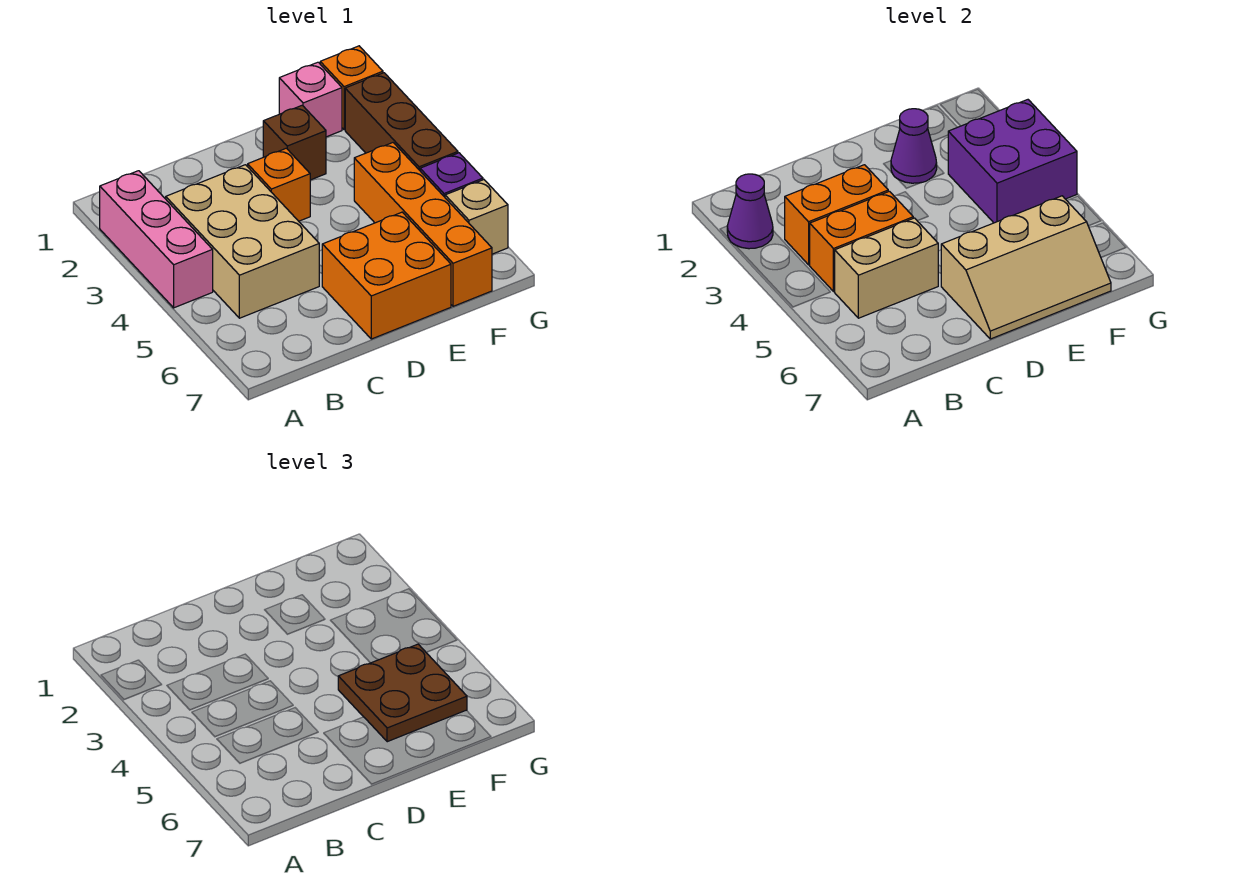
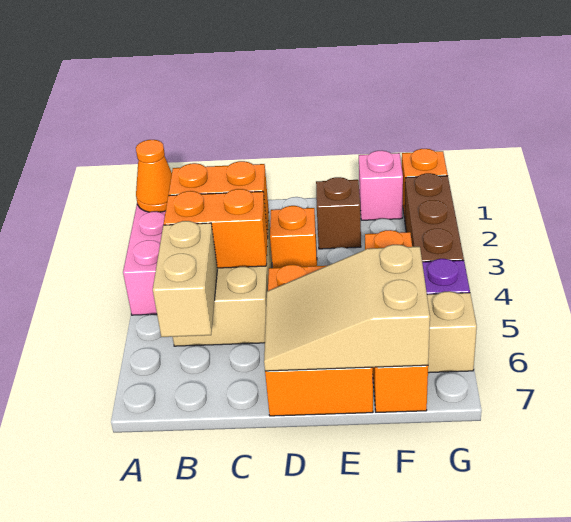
purple cone A2 level 2 -> orange cone A2 level 2
tan brick B5:C5 level 2 -> tan brick B5:B6 level 2
orange brick D6:E7 level 1 -> orange brick D5:E7 level 1
tan slope D6:F7 level 2 top 6 -> tan slope D6:F7 level 2 top F
purple cone E2 level 2 -> none
brown plate E5:F6 level 3 -> none
purple brick F3:G4 level 2 -> none

